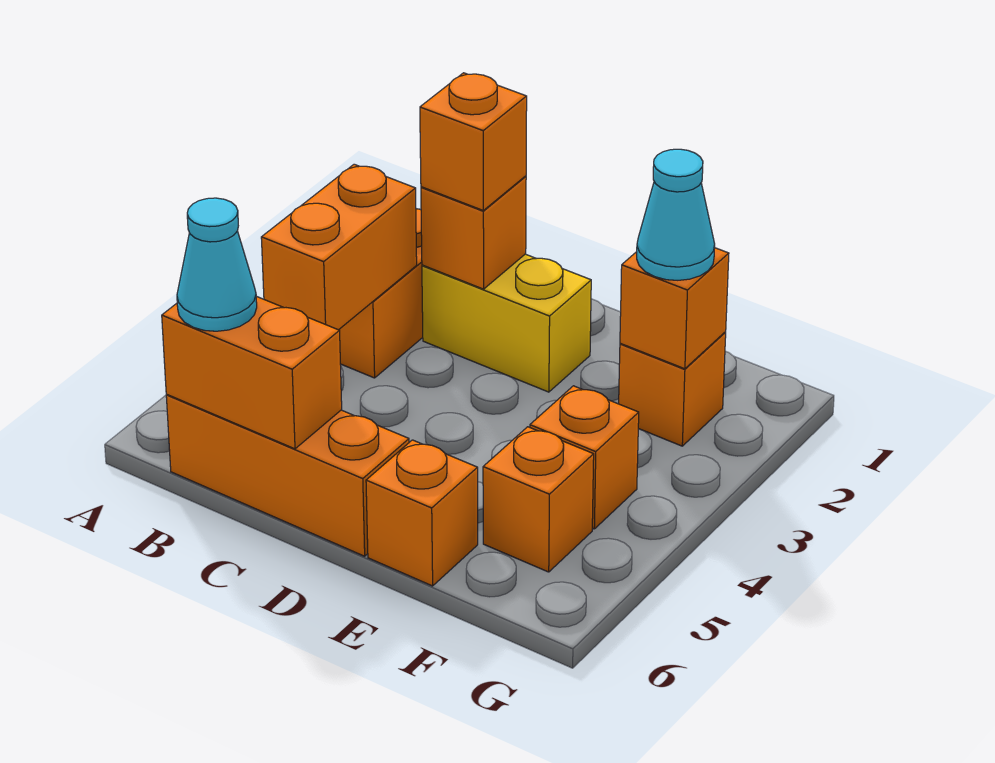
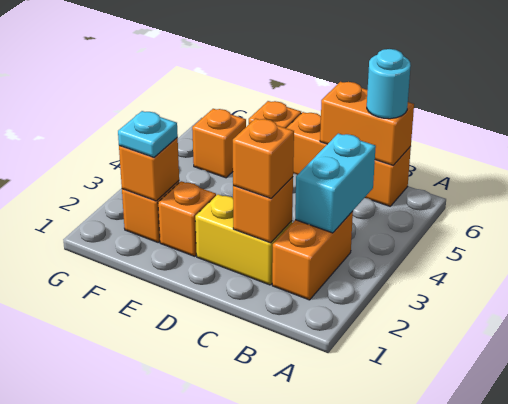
orange brick B3:B4 level 2 -> cyan brick B3:B4 level 2
cyan cone B6 level 3 -> cyan round brick B6 level 3
cyan cone F2 level 3 -> cyan plate F2 level 3
orange brick F4 level 1 -> orange brick E2 level 1

